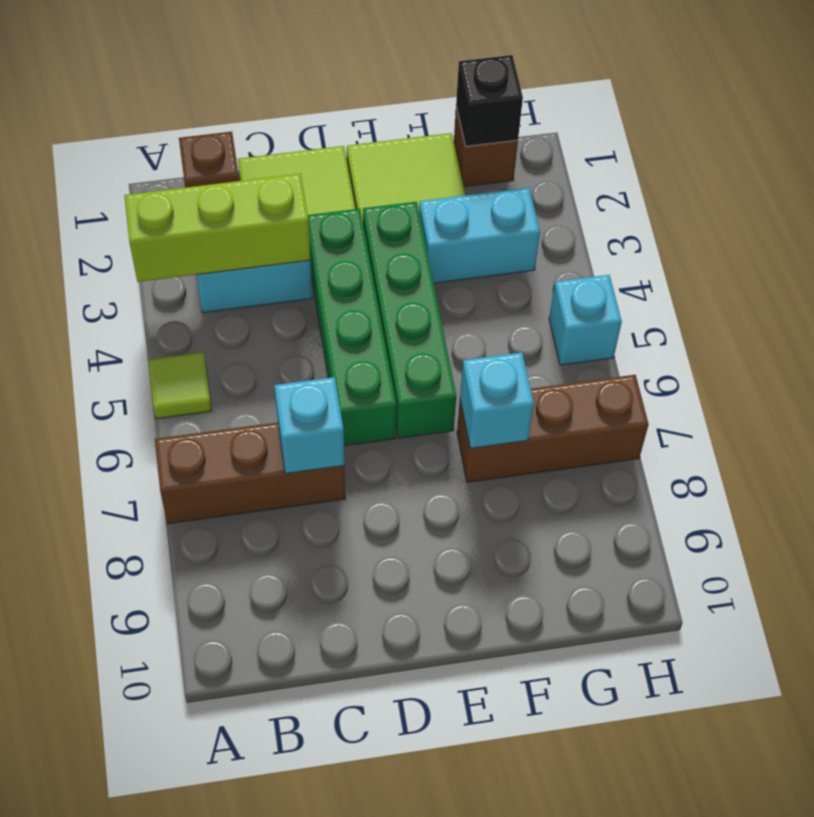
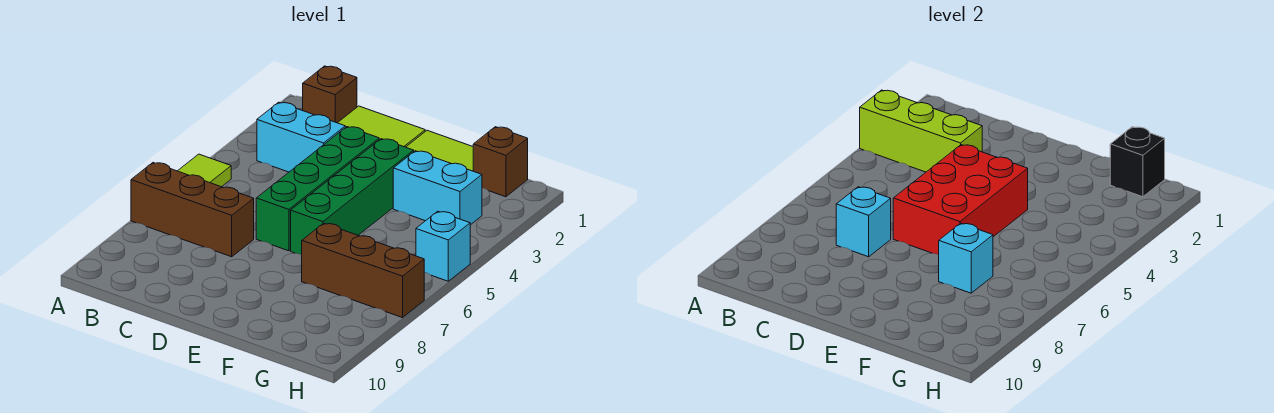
none -> red brick D4:E6 level 2

